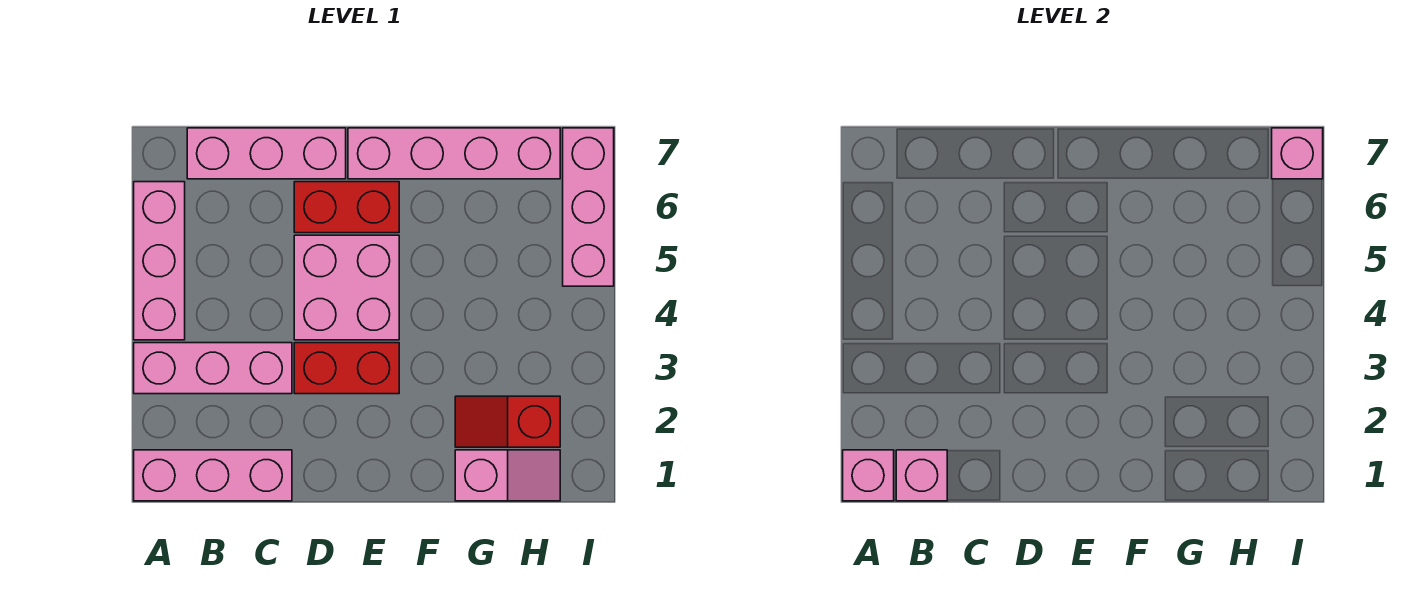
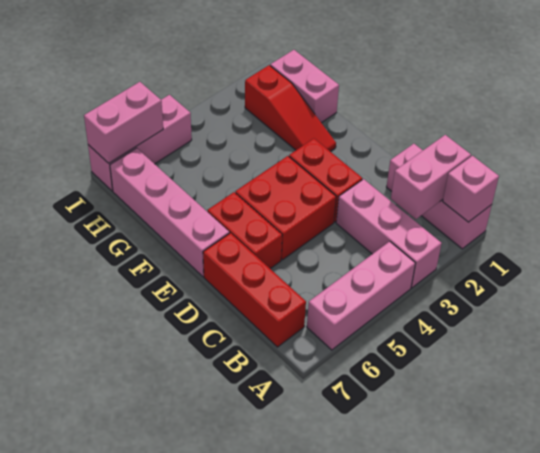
pink brick B1 level 2 -> pink brick B1:B2 level 2
pink brick B7:D7 level 1 -> red brick B7:D7 level 1
pink brick D4:E5 level 1 -> red brick D4:E5 level 1
pink slope G1:H1 level 1 top G -> pink brick G1:H1 level 1
red slope G2:H2 level 1 top H -> red slope F2:H2 level 1 top H
pink brick I7 level 2 -> pink brick I6:I7 level 2

